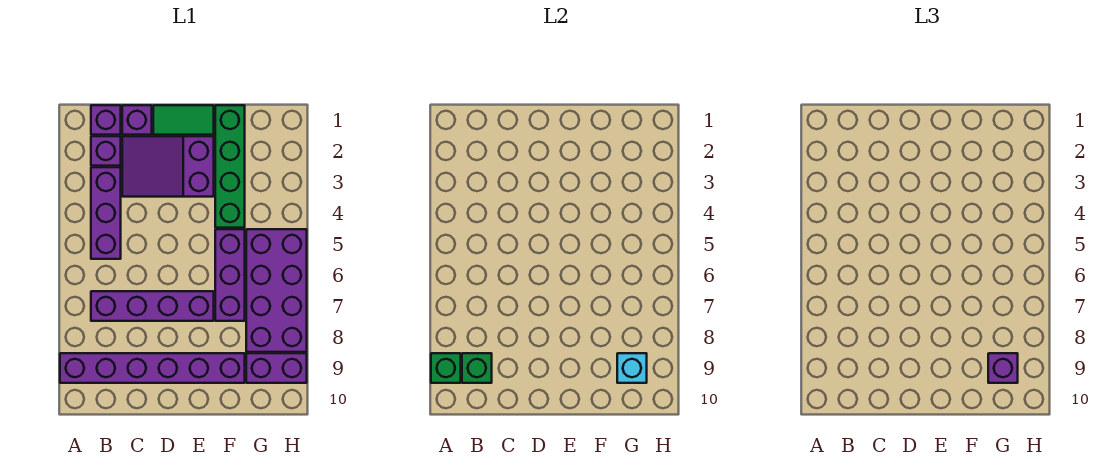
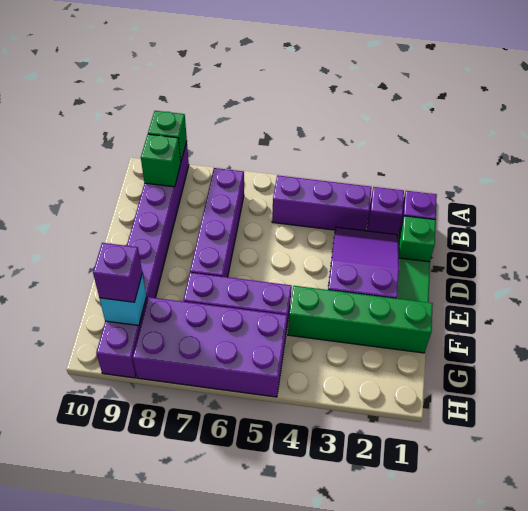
purple brick C1 level 1 -> green brick C1 level 1

